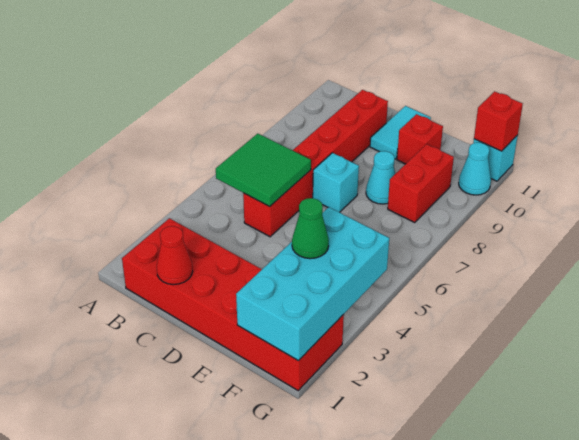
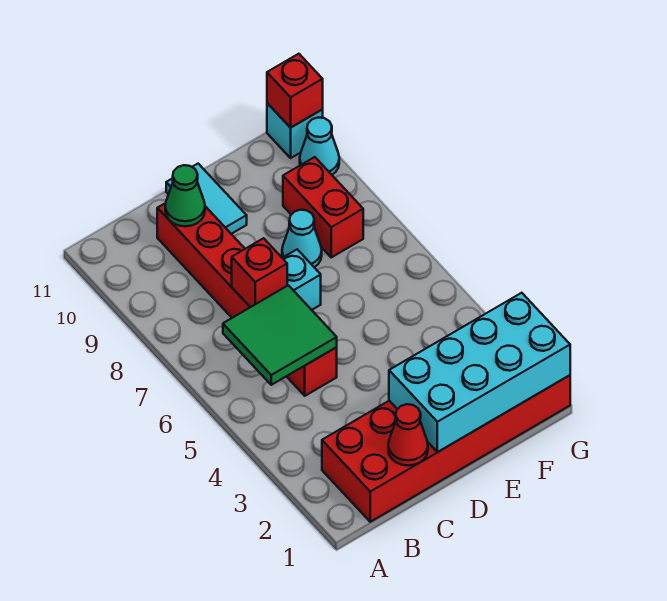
red brick E10 level 1 -> red brick C7 level 2
cyan brick F1:G4 level 2 -> cyan brick D1:G2 level 2
green cone F3 level 3 -> green cone C10 level 2

